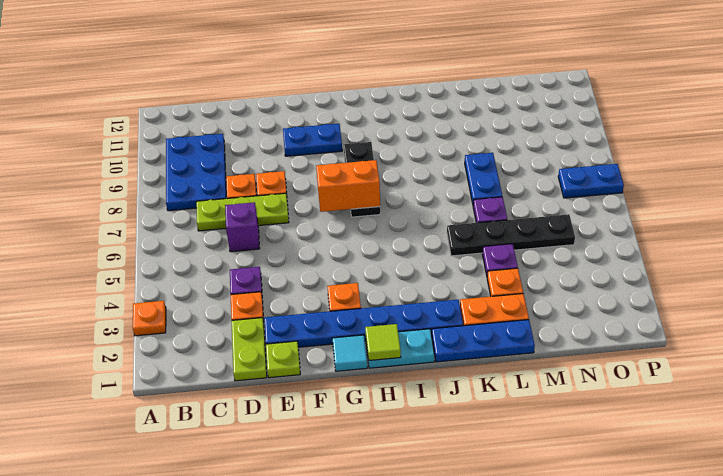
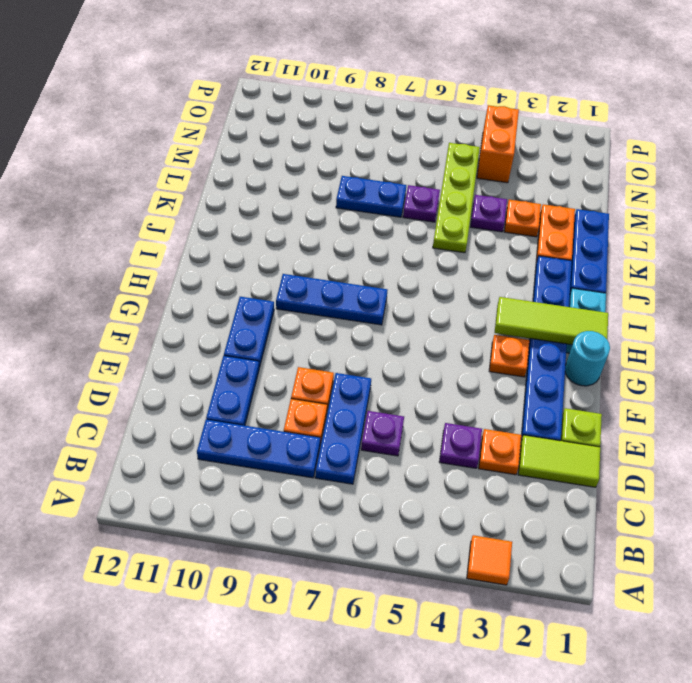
orange plate A3 level 1 -> orange tile A3 level 1
blue plate B8:C10 level 1 -> blue plate C8:C10 level 1
lime plate C7:E7 level 1 -> blue plate C7:E7 level 1
lime plate D1:D2 level 1 -> lime tile D1:D2 level 1
purple brick D6 level 1 -> purple plate D6 level 1
cyan tile G1 level 1 -> cyan round brick G1 level 1
orange brick G7:H7 level 2 -> orange brick N4:O4 level 1
lime tile H1 level 2 -> lime tile H1:H3 level 2
black plate H7:H9 level 1 -> blue plate H7:H9 level 1
black plate K5:N5 level 1 -> lime plate K5:N5 level 1
blue plate O7:P7 level 1 -> blue plate D10:E10 level 1

